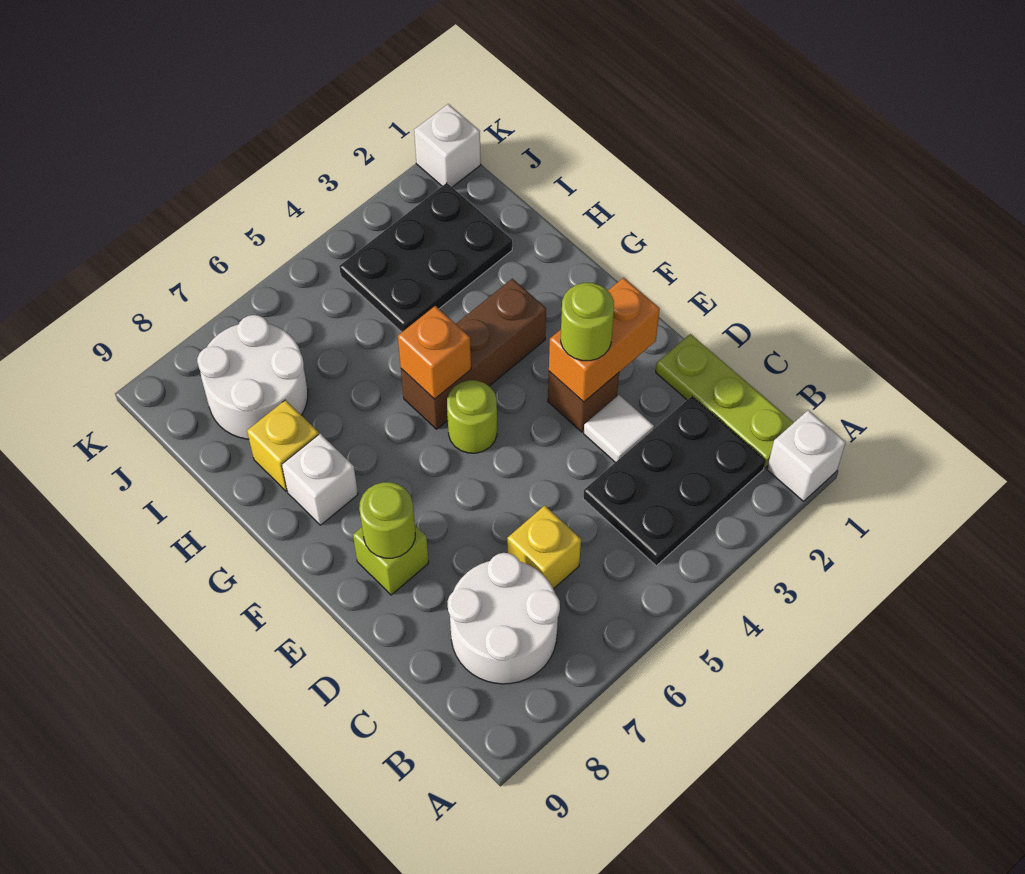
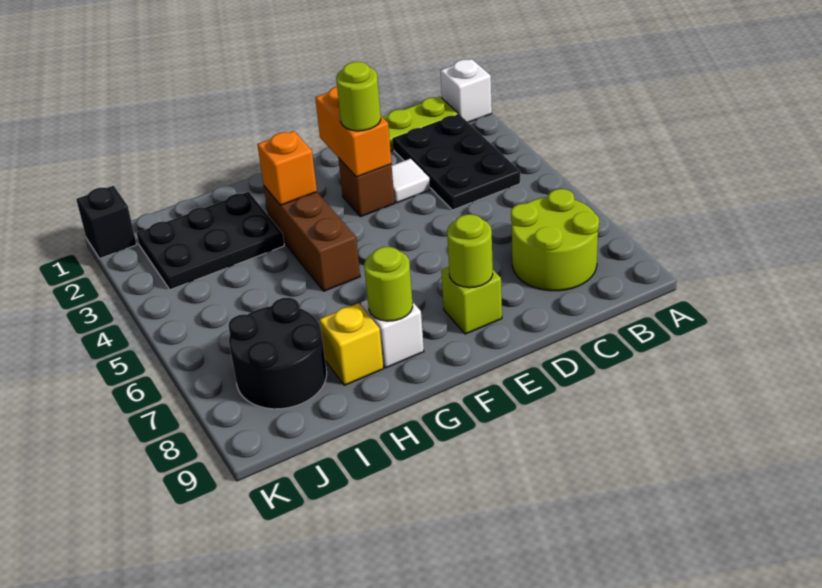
white round brick B7:C8 level 1 -> lime round brick B7:C8 level 1
yellow brick C6 level 1 -> none
lime round brick F5 level 1 -> lime round brick G8 level 2
orange brick G5 level 2 -> orange brick G3 level 2
black plate I2:J4 level 1 -> black plate H2:J3 level 1
white round brick I7:J8 level 1 -> black round brick I7:J8 level 1
white brick K1 level 1 -> black brick K1 level 1

